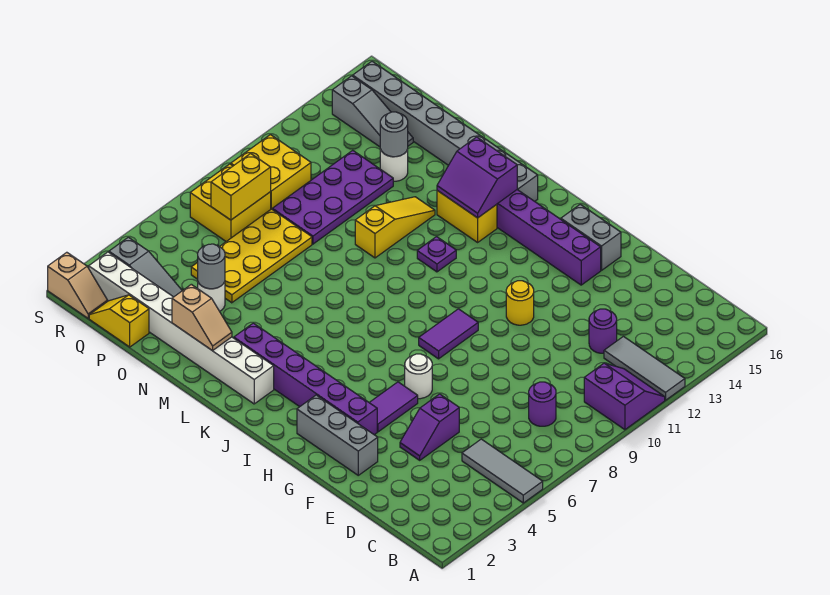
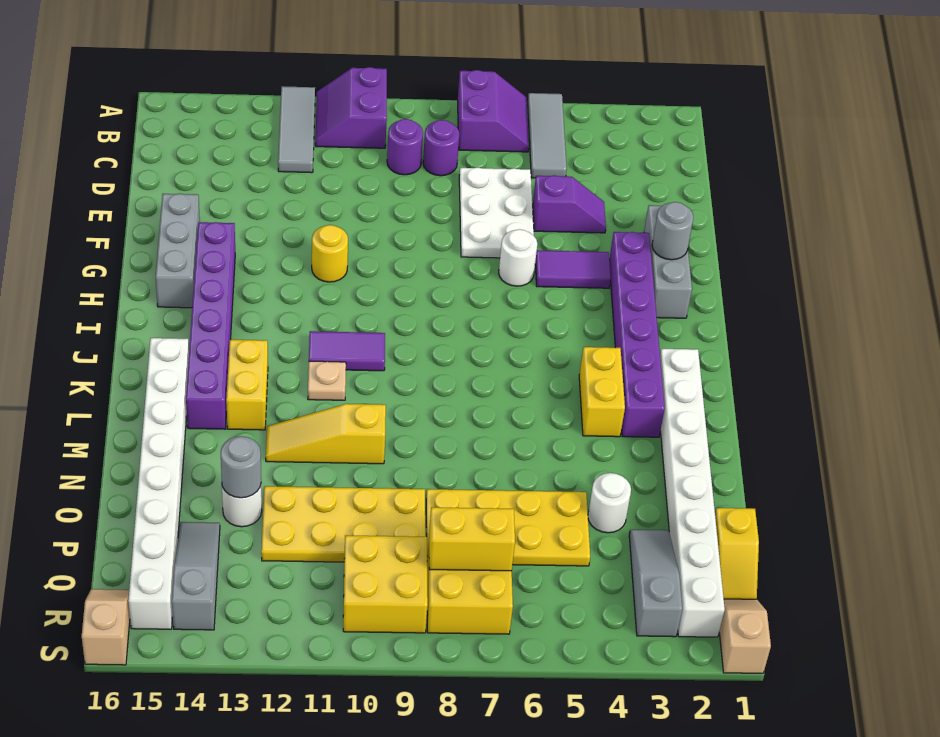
none -> white plate D6:F7 level 1
purple round brick D12 level 1 -> purple round brick C9 level 1
grey brick G15:H15 level 1 -> grey brick F15:H15 level 1
purple tile H8:H9 level 1 -> purple tile J10:J11 level 1
none -> yellow brick K4:L4 level 1
purple plate K11 level 1 -> tan plate K11 level 1
purple slope K13:L14 level 2 top 14 -> purple slope A6:B7 level 1 top 7
grey brick K15:R15 level 1 -> white brick K15:R15 level 1
tan slope M2:N2 level 2 top N -> tan slope R16:S16 level 1 top S
grey round brick O4 level 2 -> grey round brick G2 level 2
purple plate O9:P12 level 1 -> yellow plate O9:P12 level 1

